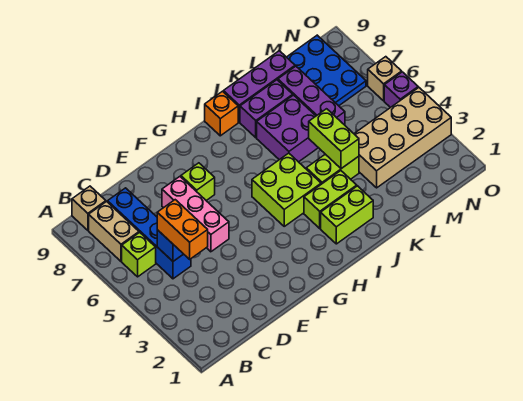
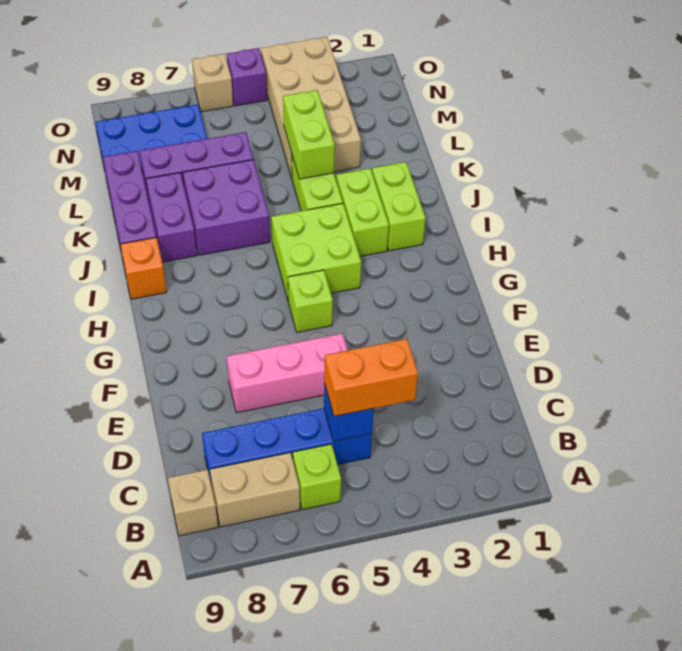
lime brick F7 level 1 -> lime brick G5 level 1
lime brick K4:K5 level 2 -> lime brick K4:L4 level 2

